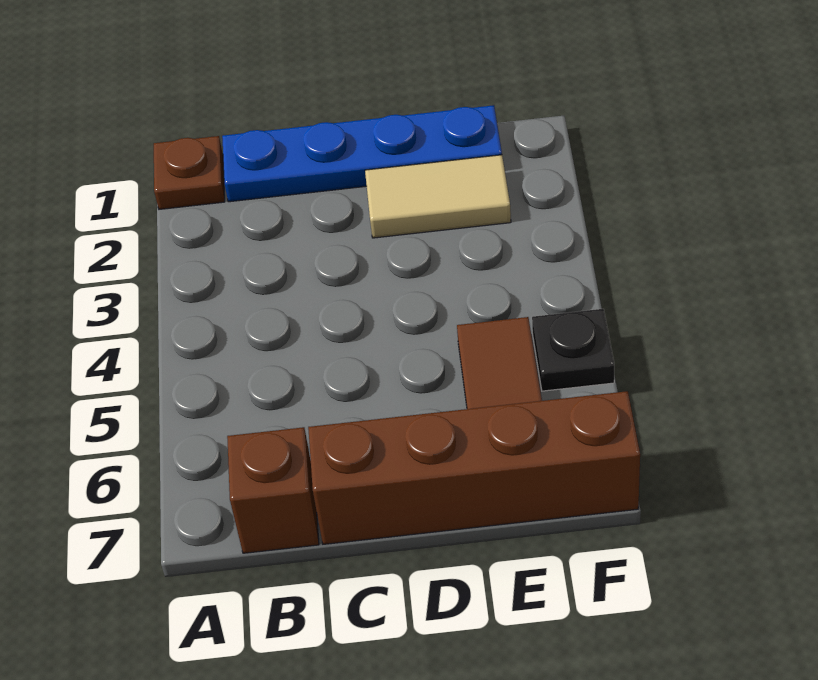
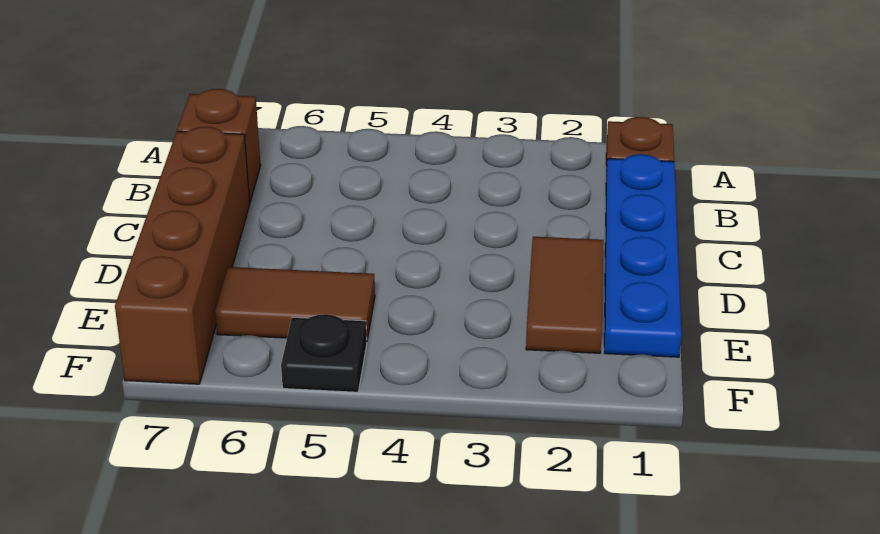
tan tile D2:E2 level 1 -> brown tile D2:E2 level 1

